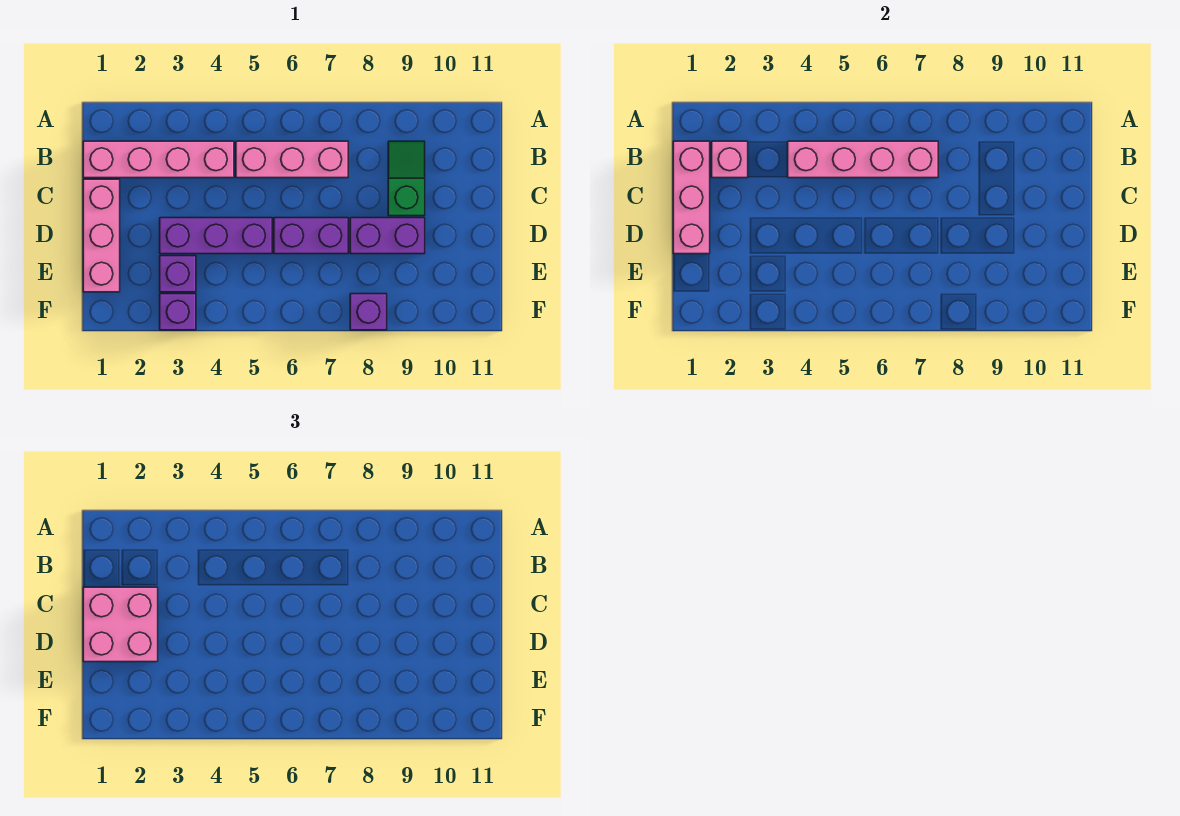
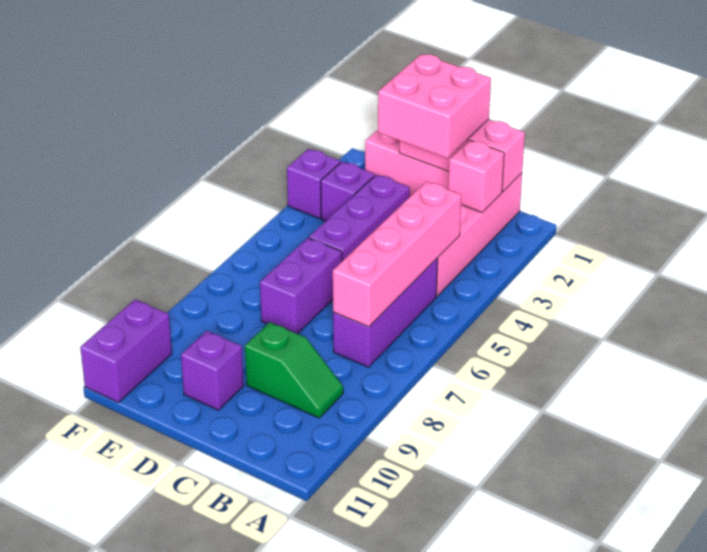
pink brick B5:B7 level 1 -> purple brick B5:B7 level 1
purple brick D8:D9 level 1 -> purple brick F10:F11 level 1
purple brick F8 level 1 -> purple brick D10 level 1

